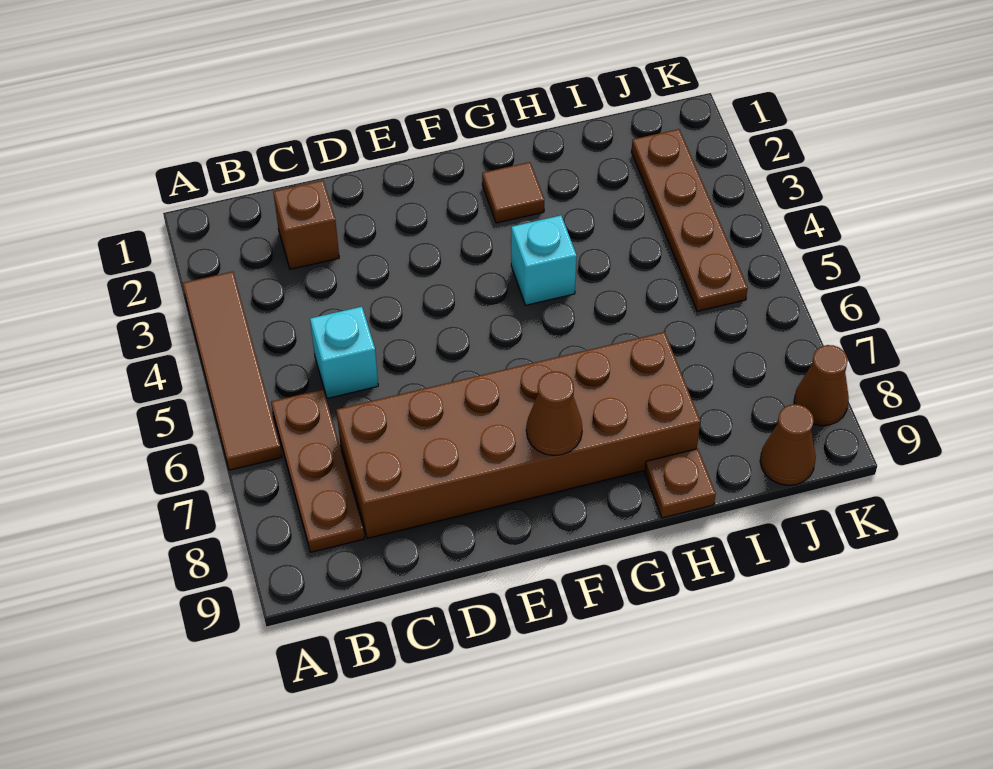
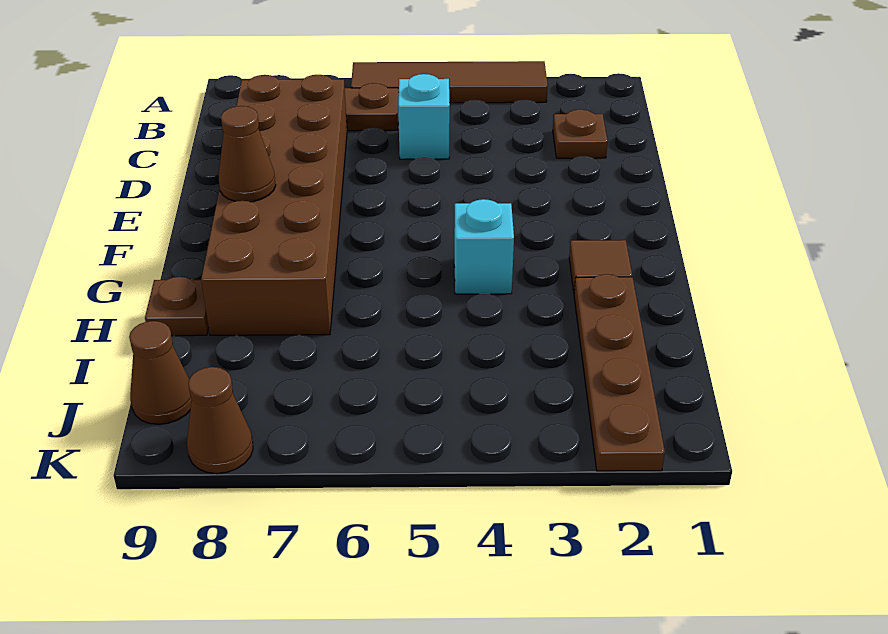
brown brick C2 level 1 -> brown plate C2 level 1
brown plate J2:J5 level 1 -> brown plate H2:K2 level 1

